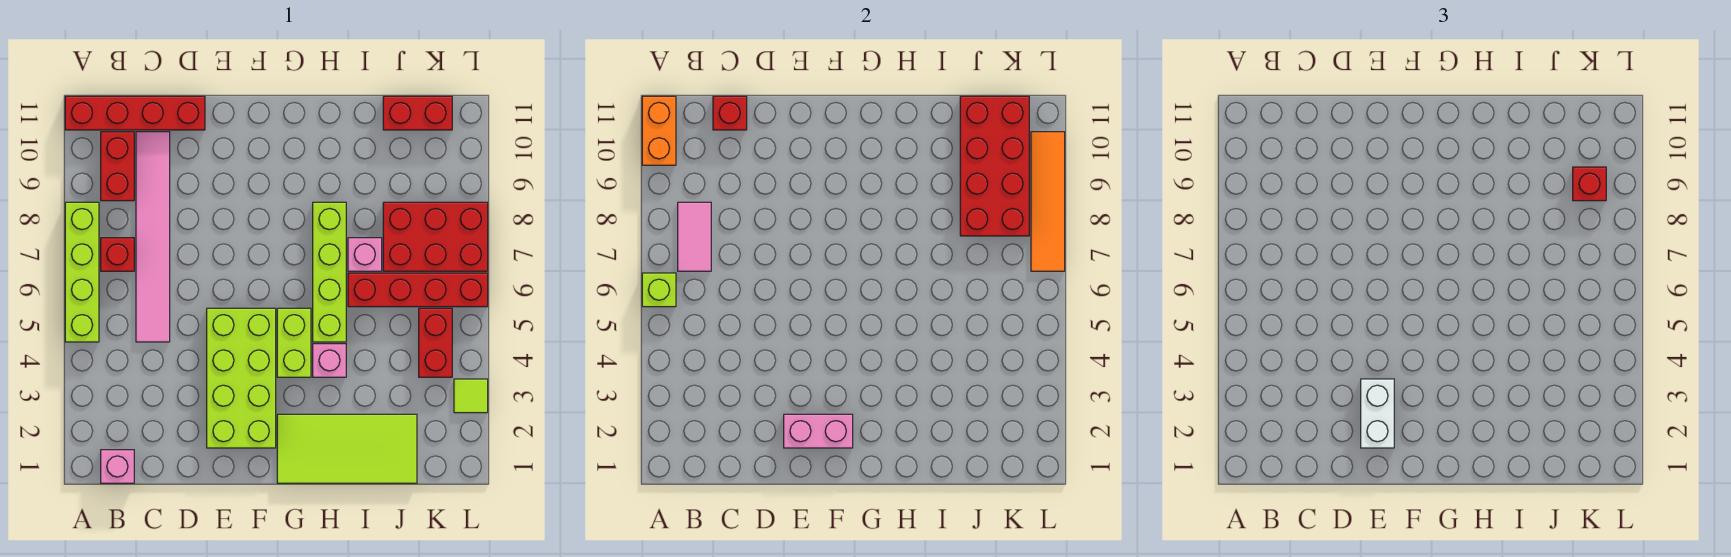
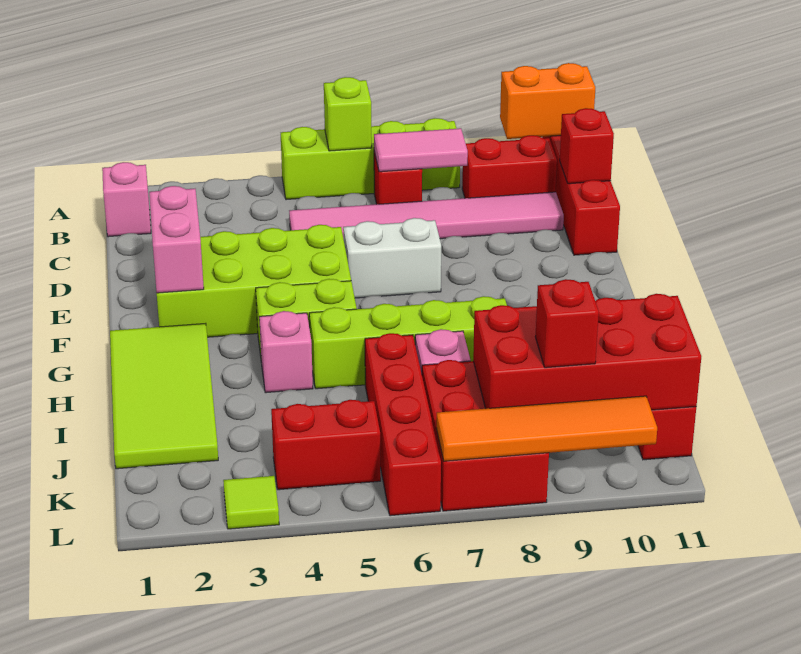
white brick E2:E3 level 3 -> white brick E6:E7 level 1

